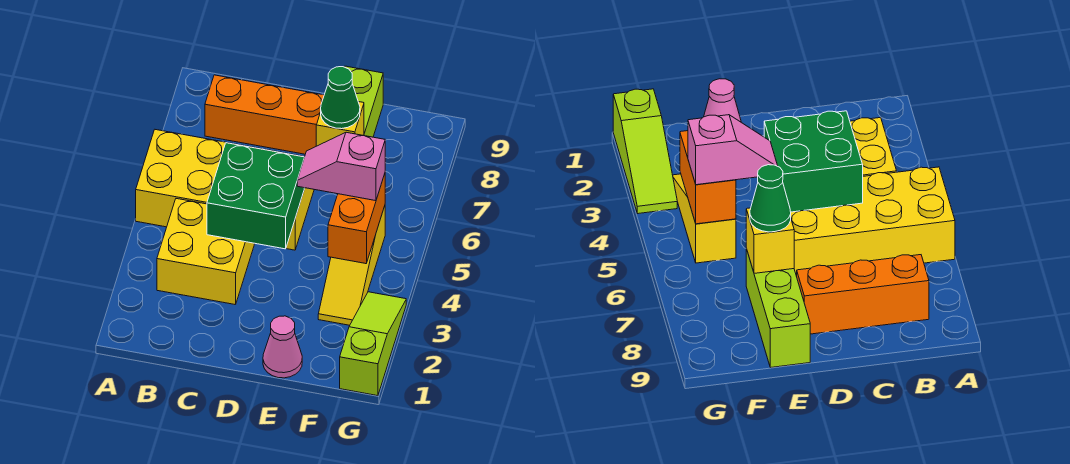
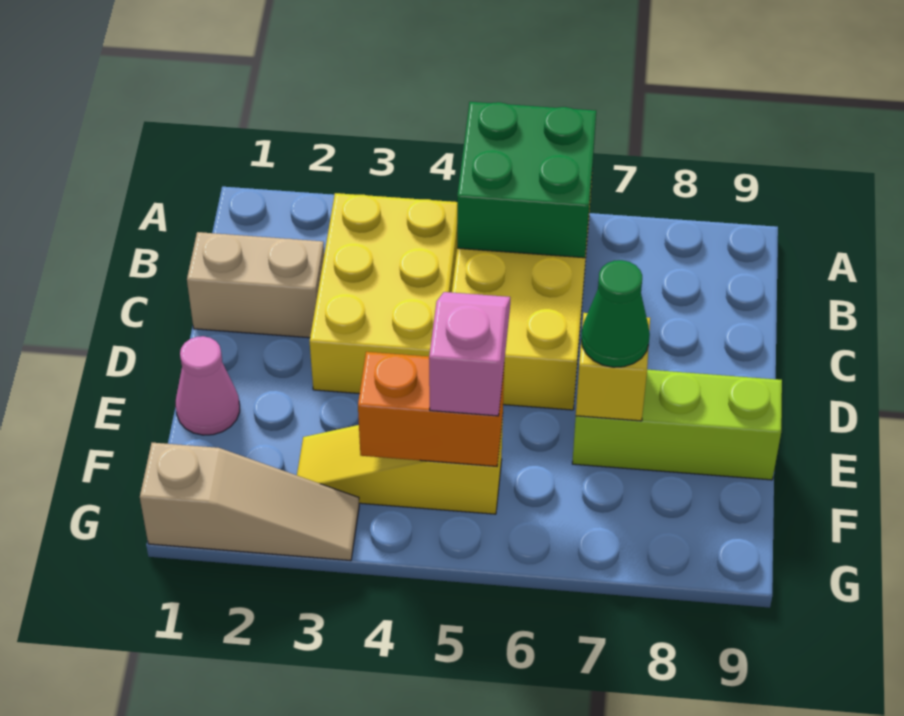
yellow brick B3:C4 level 1 -> yellow brick B3:D4 level 1
orange brick B8:D8 level 1 -> none
none -> tan brick C1:C2 level 1
green brick C4:D5 level 2 -> green brick A5:B6 level 2
lime slope G1:G3 level 1 top 1 -> tan slope G1:G3 level 1 top 1

